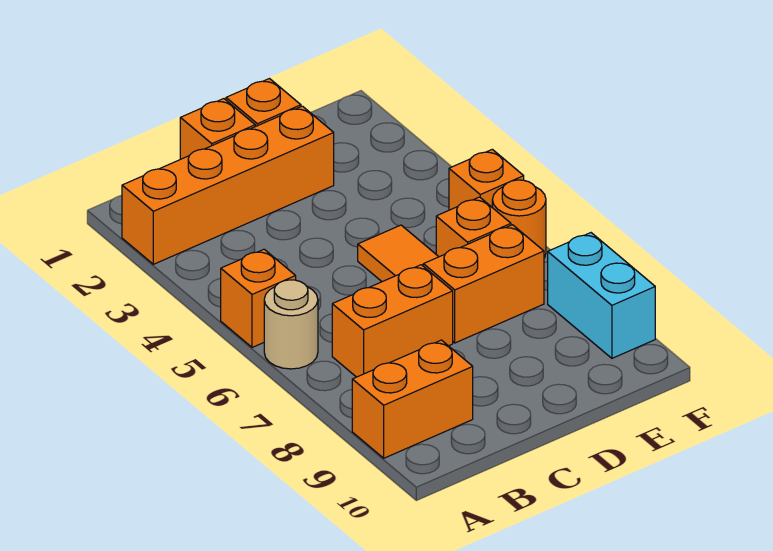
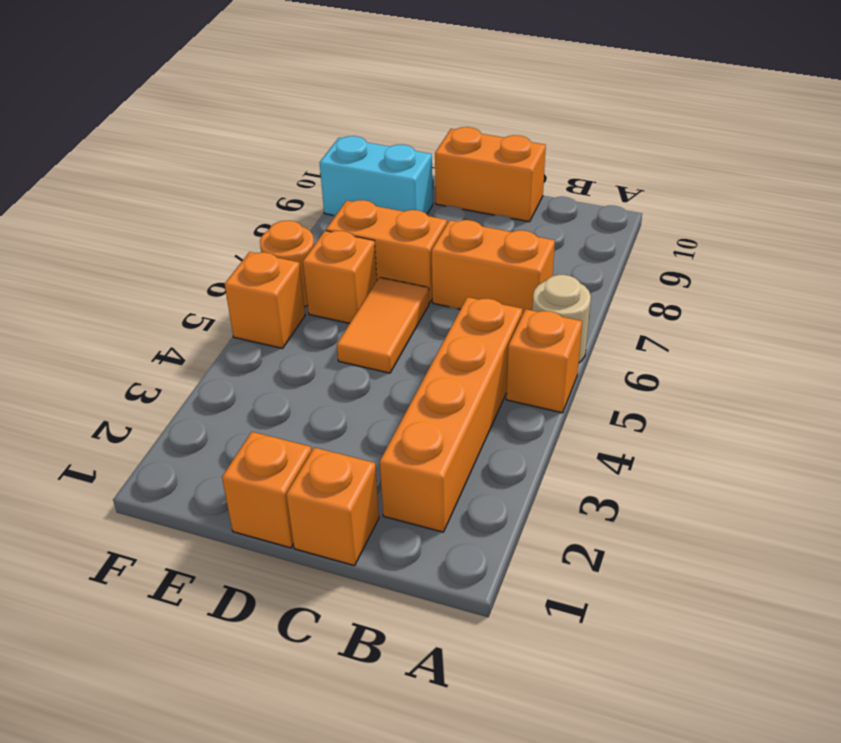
orange brick A2:D2 level 1 -> orange brick B2:B5 level 1
orange brick A9:B9 level 1 -> orange brick C10:D10 level 1
cyan brick F8:F9 level 1 -> cyan brick E9:F9 level 1

